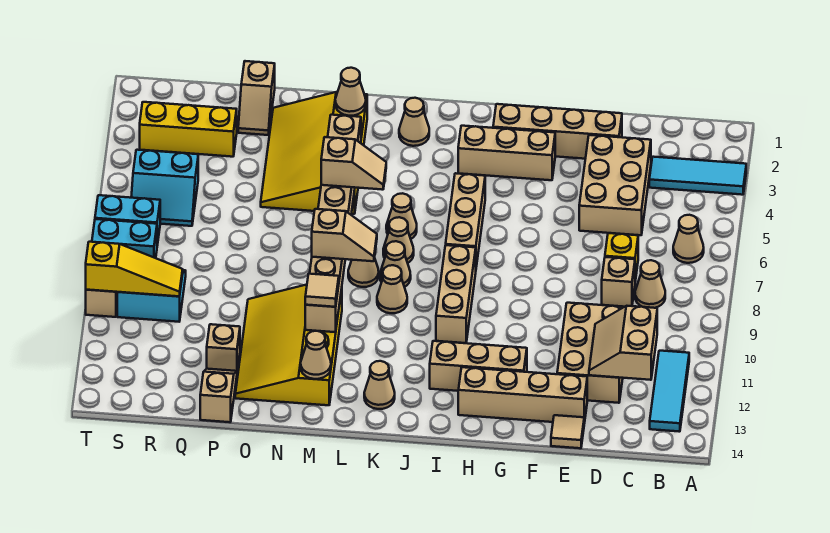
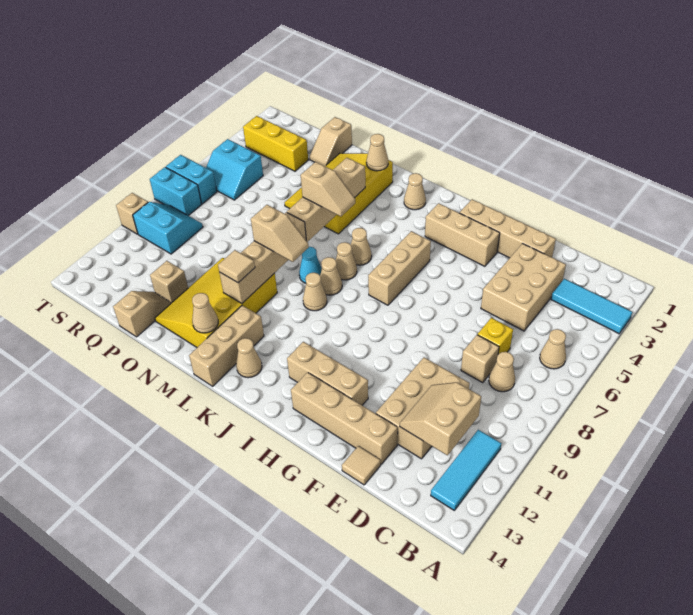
tan brick I8:I10 level 1 -> tan brick L12:L14 level 1
tan cone L8 level 1 -> cyan cone L8 level 1
yellow slope R10:T10 level 2 top T -> none

